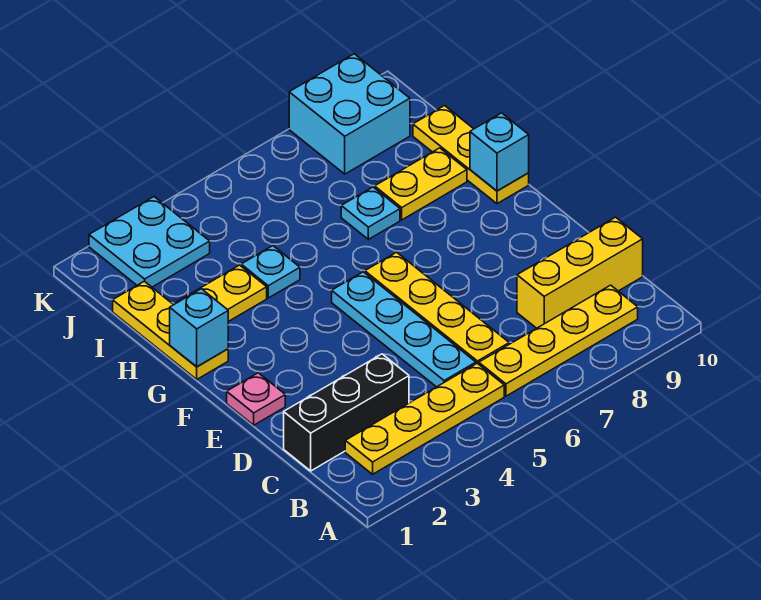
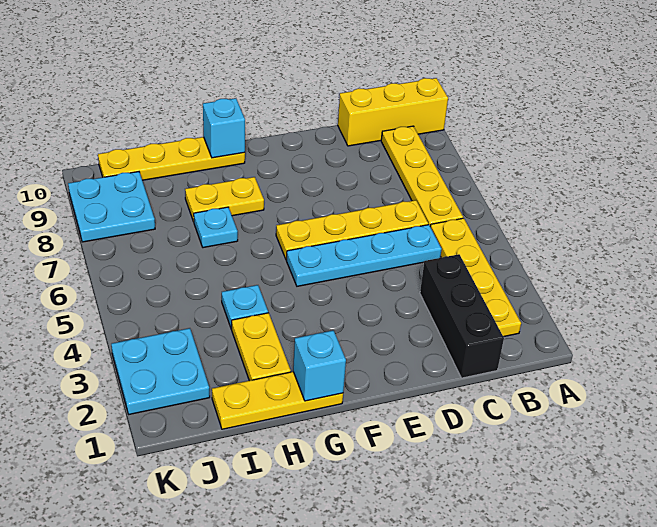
yellow brick C8:C10 level 1 -> yellow brick A10:C10 level 1
pink plate E1 level 1 -> none
yellow plate G10:I10 level 1 -> yellow plate G10:J10 level 1
yellow plate H8:H9 level 1 -> yellow plate G8:H8 level 1
cyan brick J8:K9 level 1 -> cyan plate J8:K9 level 1

